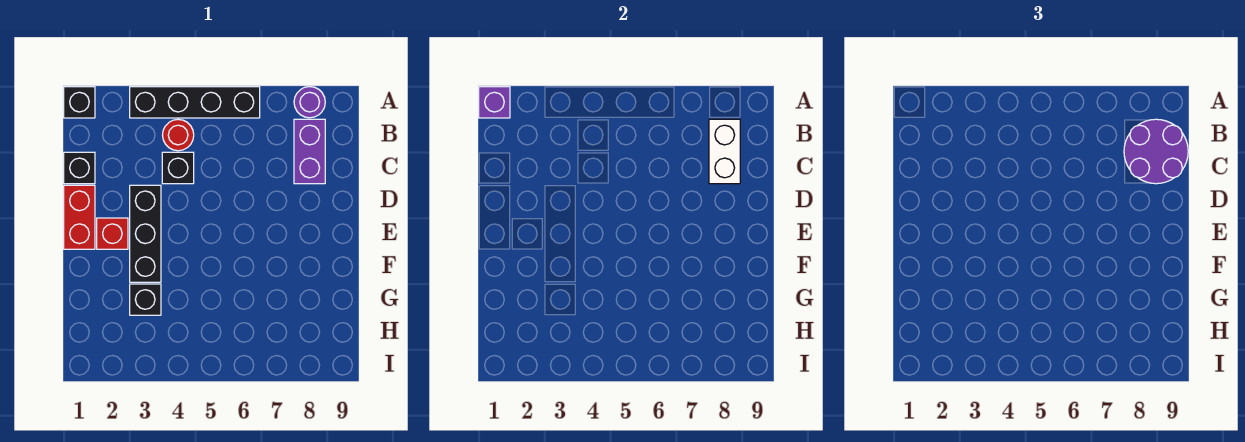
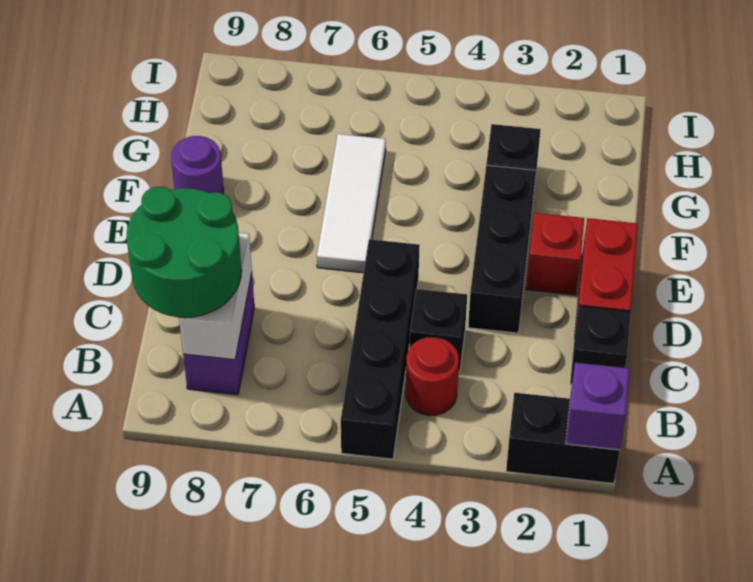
black brick A1 level 1 -> black brick A1:A2 level 1
black brick A3:A6 level 1 -> black brick A5:D5 level 1
purple round brick A8 level 1 -> purple round brick F9 level 1
purple round brick B8:C9 level 3 -> green round brick B8:C9 level 3
none -> white tile E6:G6 level 1

